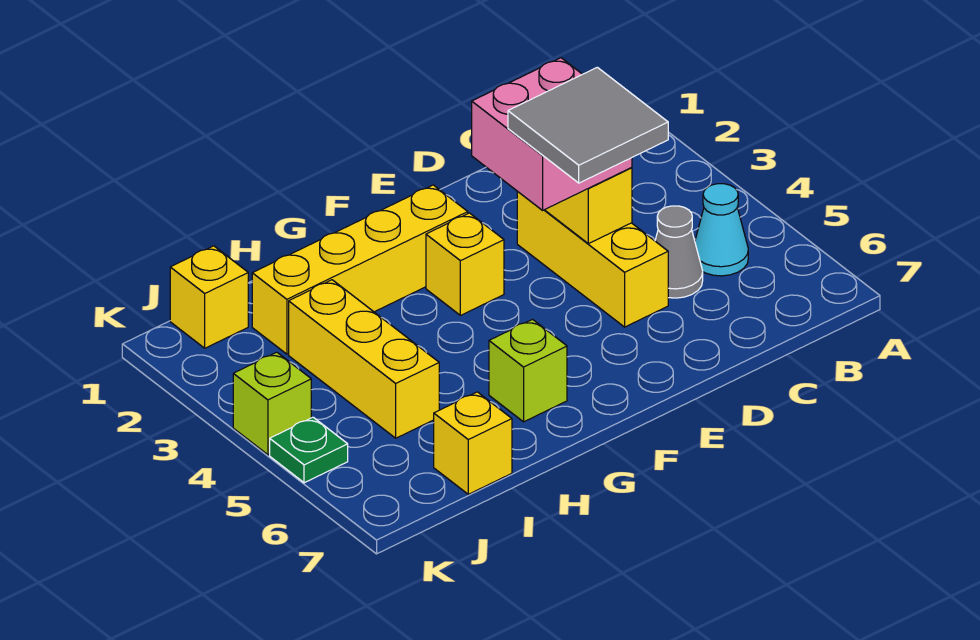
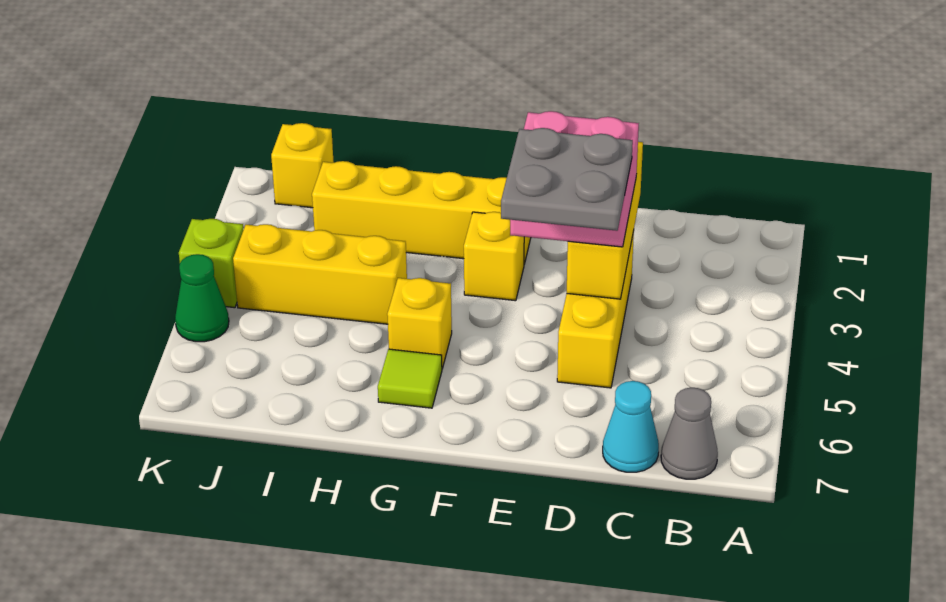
cyan cone B5 level 1 -> cyan cone C7 level 1
grey cone C5 level 1 -> grey cone B7 level 1
grey tile D4:E5 level 4 -> grey plate D4:E5 level 4
lime brick G6 level 1 -> lime tile G6 level 1
yellow brick I3:I5 level 1 -> yellow brick H4:J4 level 1
yellow brick I7 level 1 -> yellow brick G5 level 1
green plate K5 level 1 -> green cone K5 level 1

